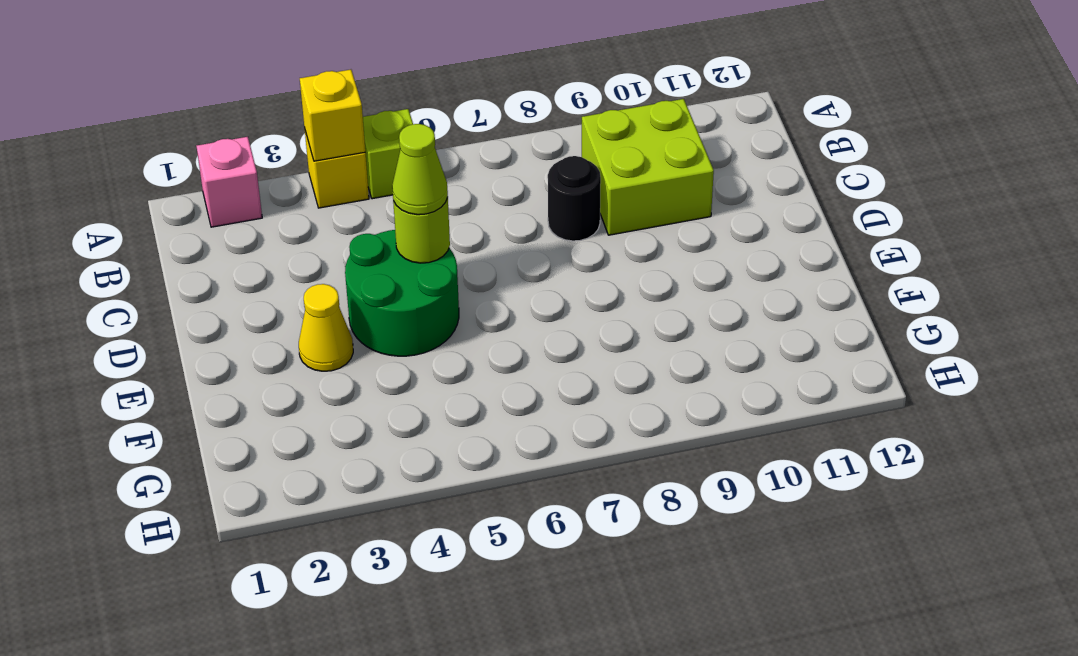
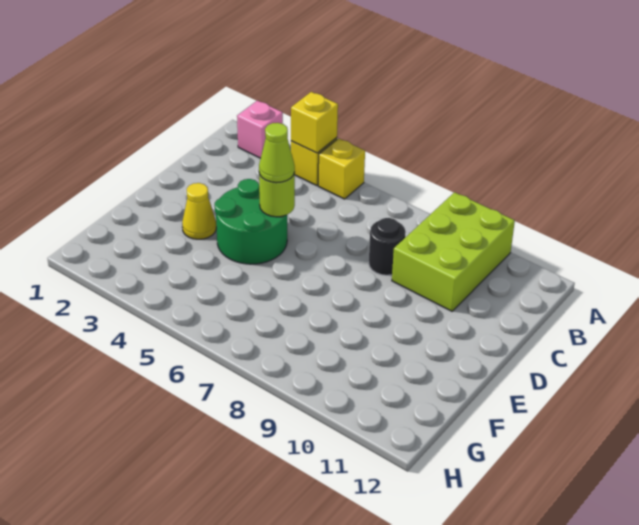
lime brick A5 level 1 -> yellow brick A5 level 1
lime brick B9:C10 level 1 -> lime brick A9:C10 level 1

